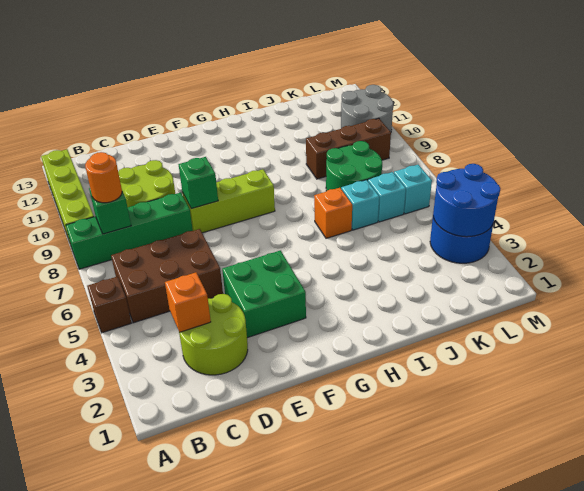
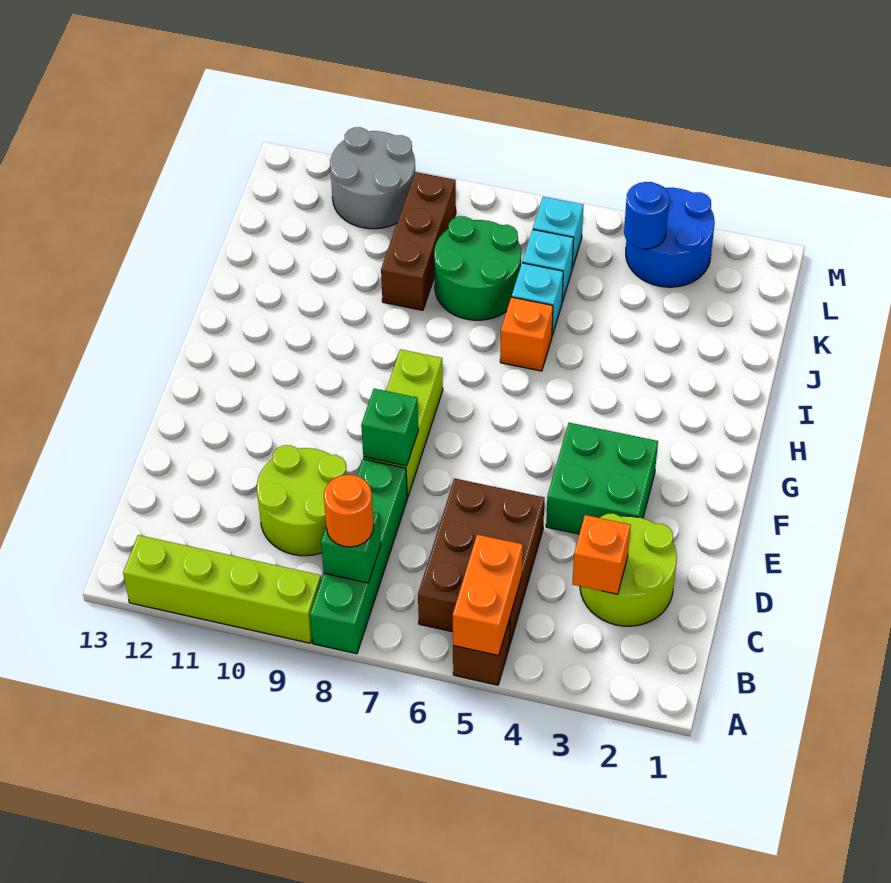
none -> orange brick A5:B5 level 2
blue round brick L3:M4 level 2 -> blue round brick L4 level 2

